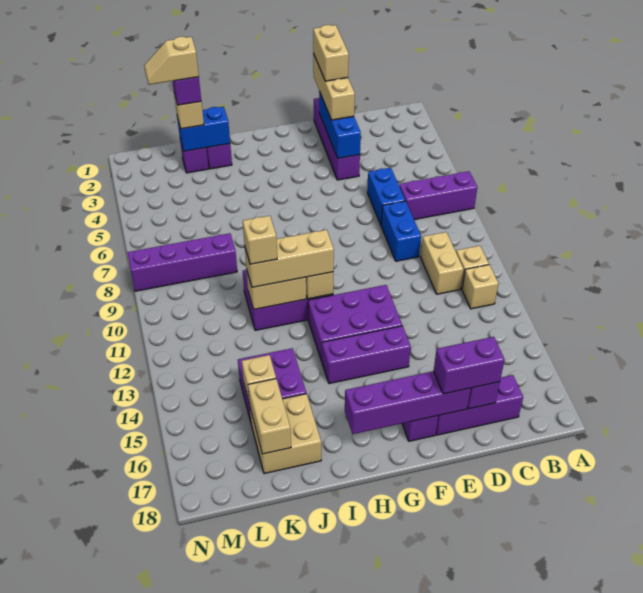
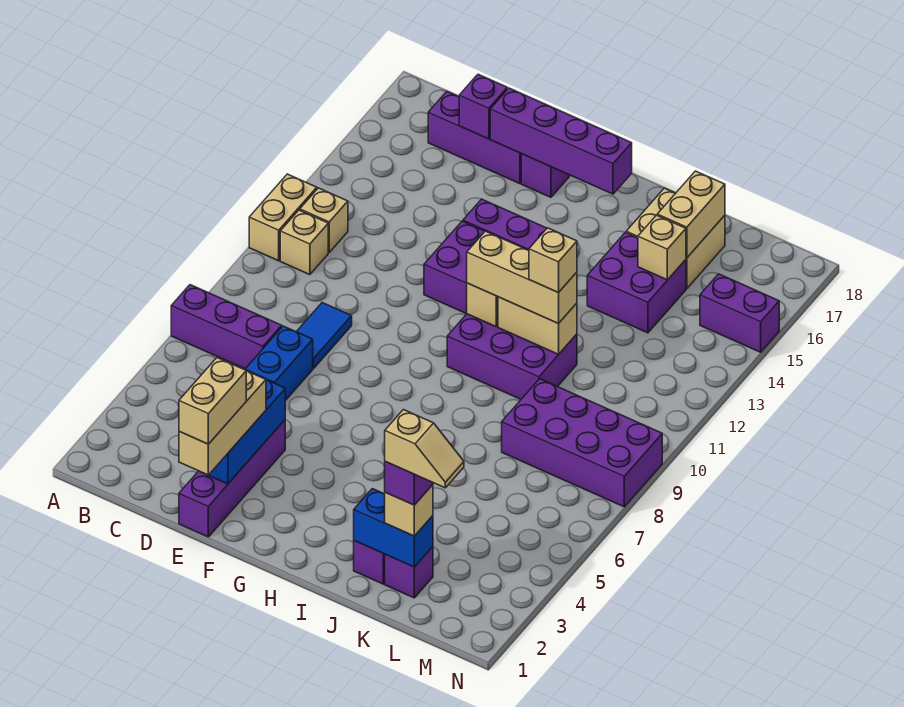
tan brick C10:C11 level 1 -> tan brick A11:A12 level 1
blue brick D8:D9 level 1 -> blue tile D8:D9 level 1
purple brick D17:E17 level 3 -> purple brick M15:N15 level 1
purple brick K8:N8 level 1 -> purple brick K8:N9 level 1

